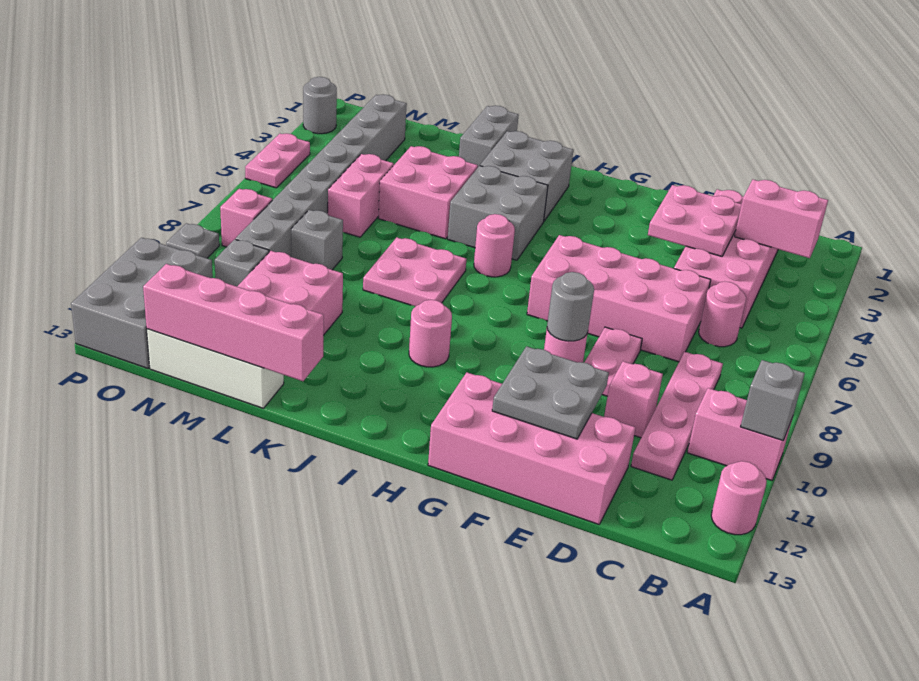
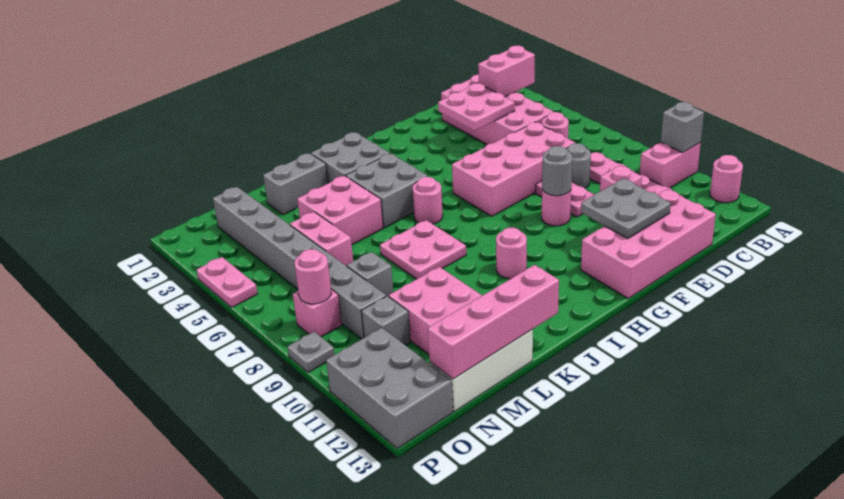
grey brick K1:K2 level 1 -> grey brick K2:L2 level 1
none -> pink round brick O8 level 2
grey round brick P2 level 1 -> grey round brick D8 level 1

